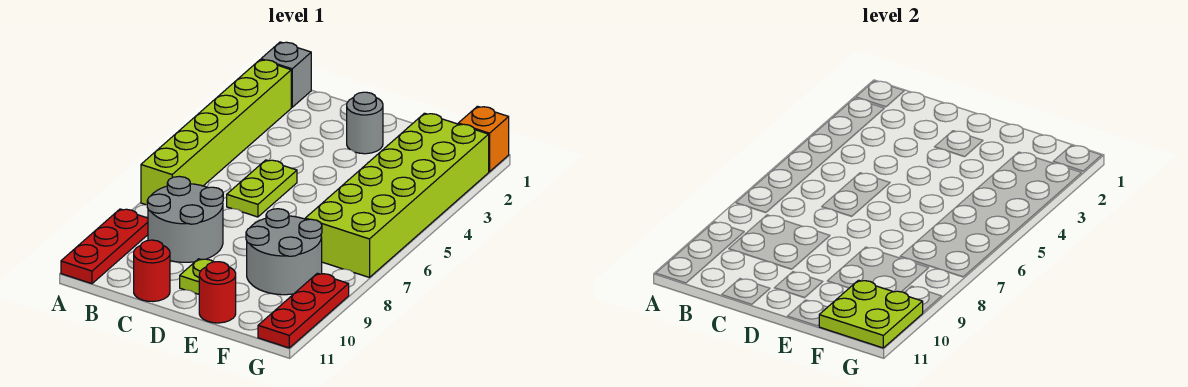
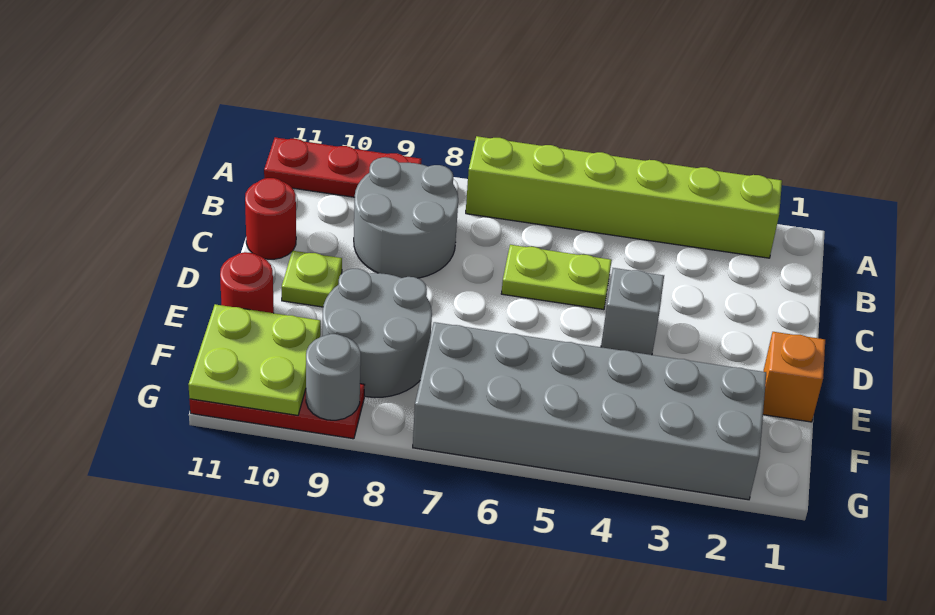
grey brick A1 level 1 -> grey brick D4 level 1
grey round brick D2 level 1 -> grey round brick G9 level 2
lime brick F2:G7 level 1 -> grey brick F2:G7 level 1
orange brick G1 level 1 -> orange brick E1 level 1

